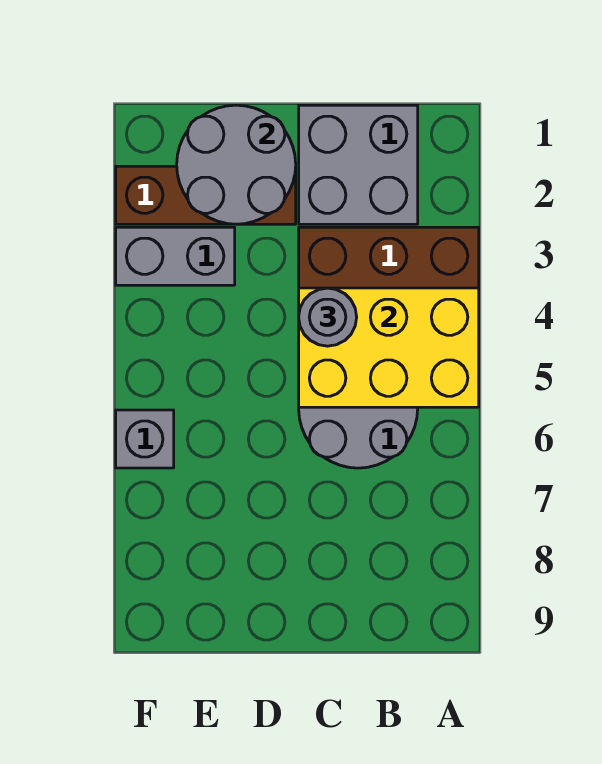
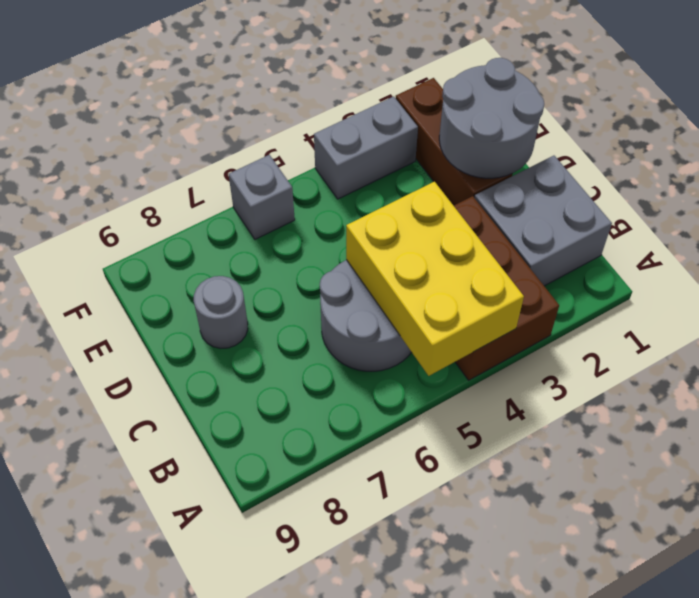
grey round brick C4 level 3 -> grey round brick D8 level 1
grey brick E3:F3 level 1 -> grey brick F3:F4 level 1

